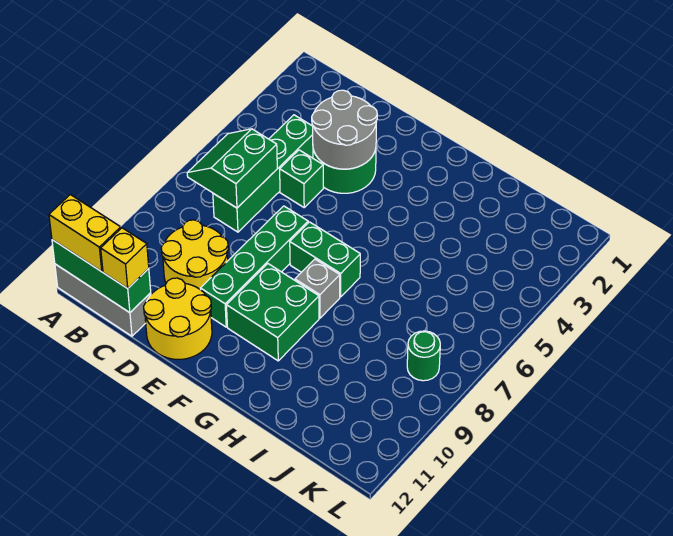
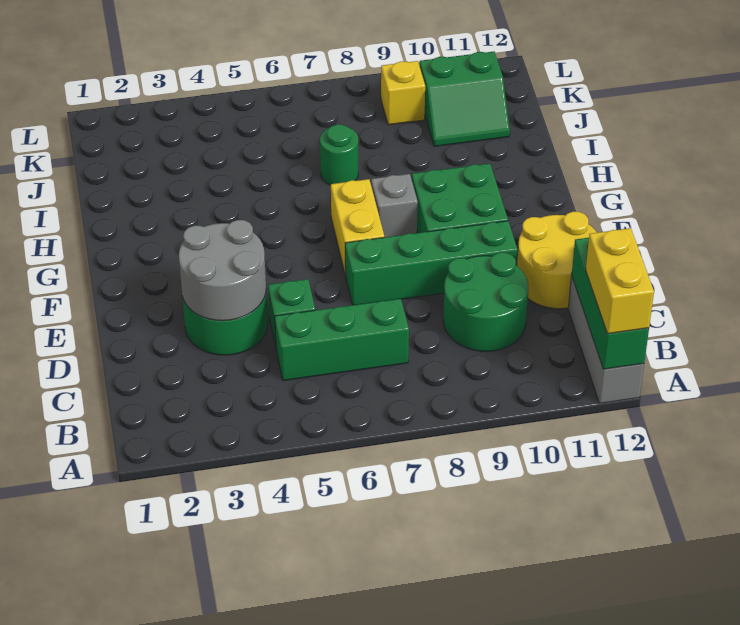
green slope B6:C7 level 2 top C -> green slope J10:K11 level 1 top K
green brick C4:C7 level 1 -> green brick C5:C7 level 1
yellow round brick C9:D10 level 1 -> green round brick C9:D10 level 1
yellow brick C12 level 3 -> yellow brick K9 level 1
green brick F7:G7 level 1 -> yellow brick F7:G7 level 1
green round brick K8 level 1 -> green round brick I7 level 1

